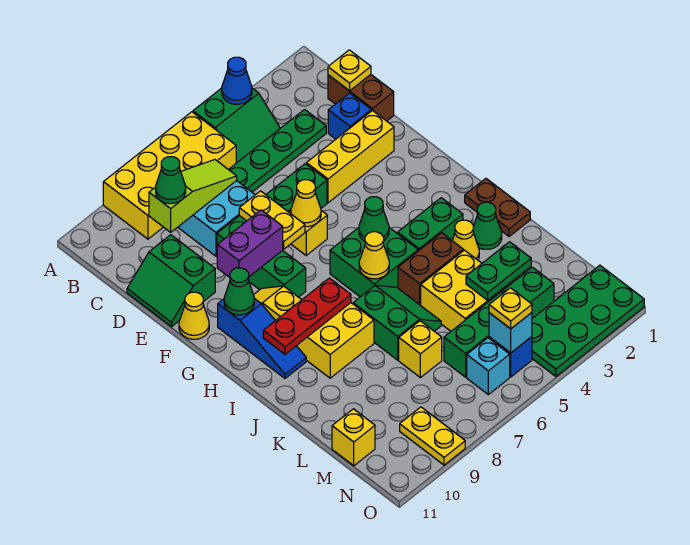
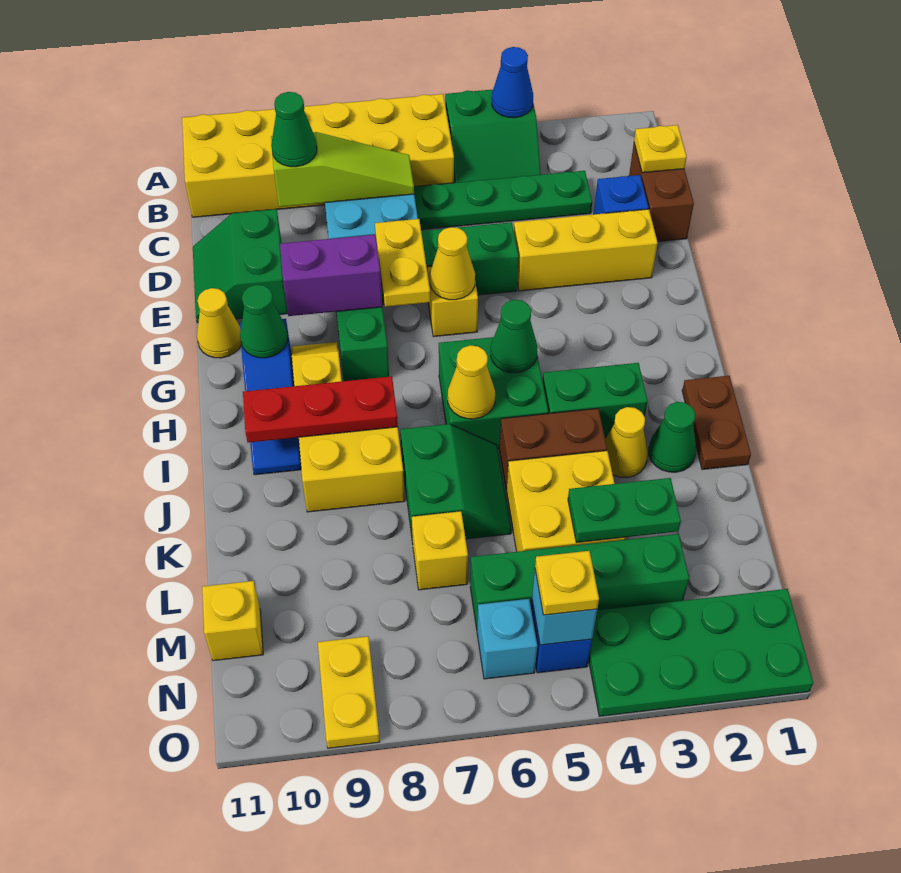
yellow brick A6:B9 level 1 -> yellow brick A6:B11 level 1

